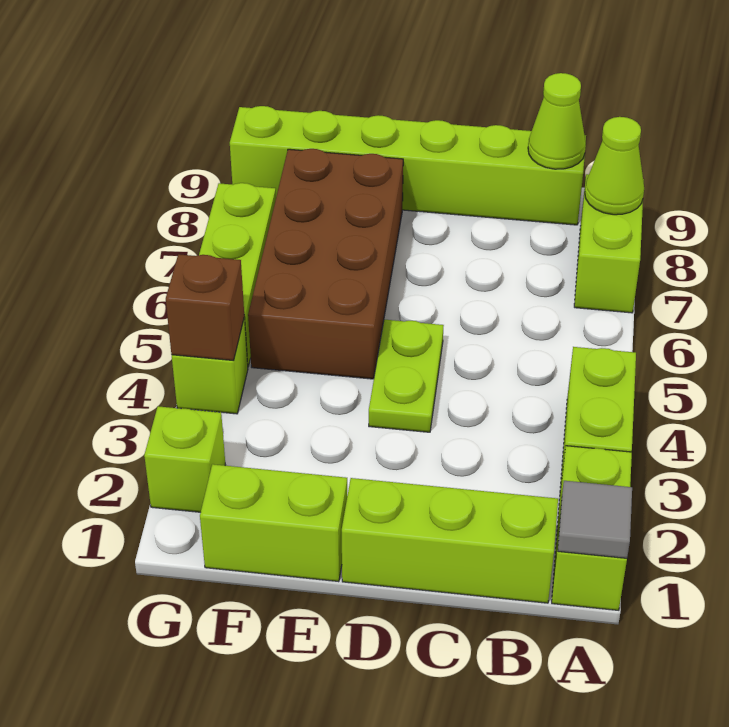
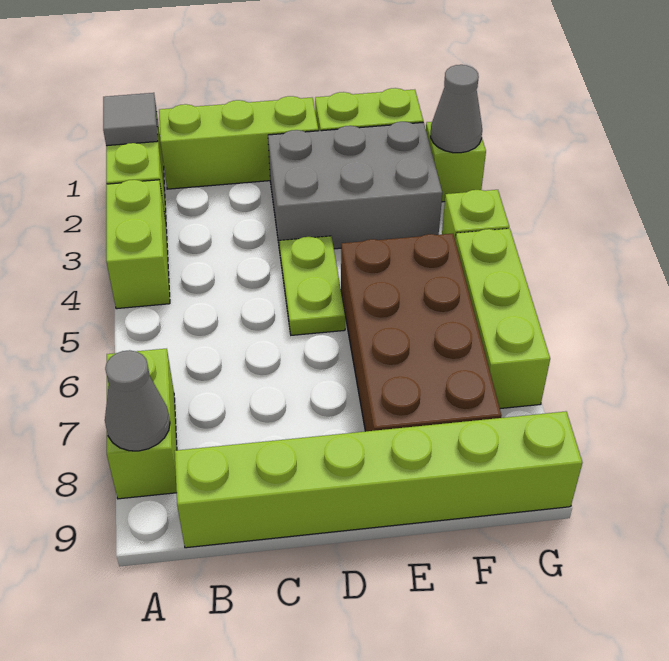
lime cone A8 level 2 -> grey cone A8 level 2
lime cone B9 level 2 -> none
none -> grey brick D2:F3 level 1
none -> grey cone G2 level 2
brown brick G4 level 2 -> none

